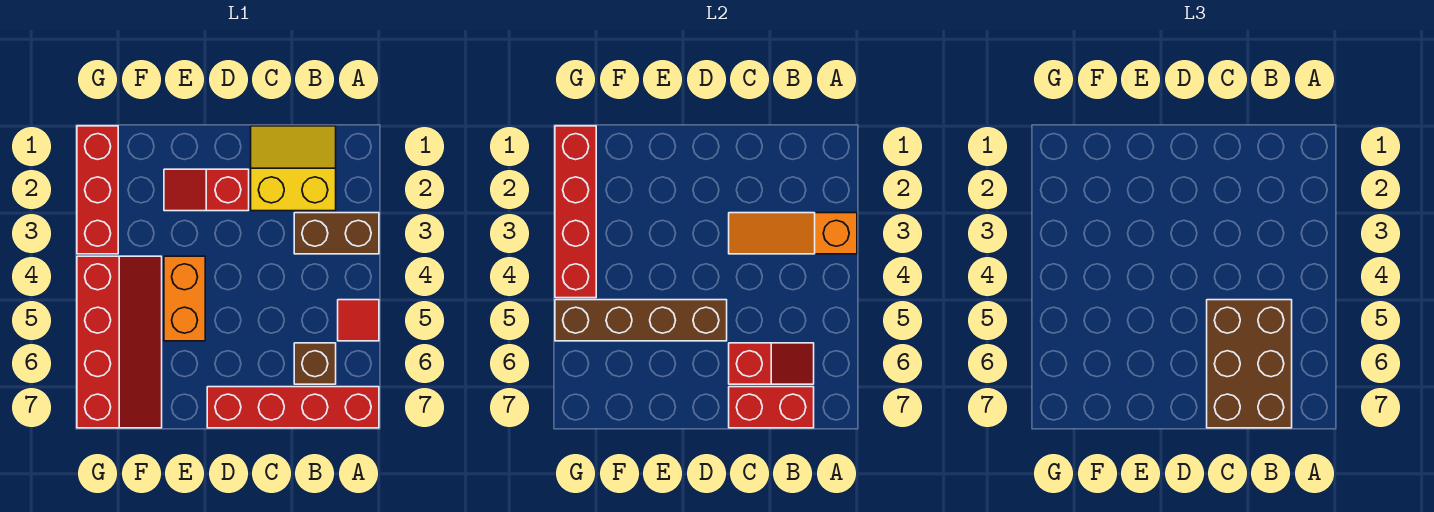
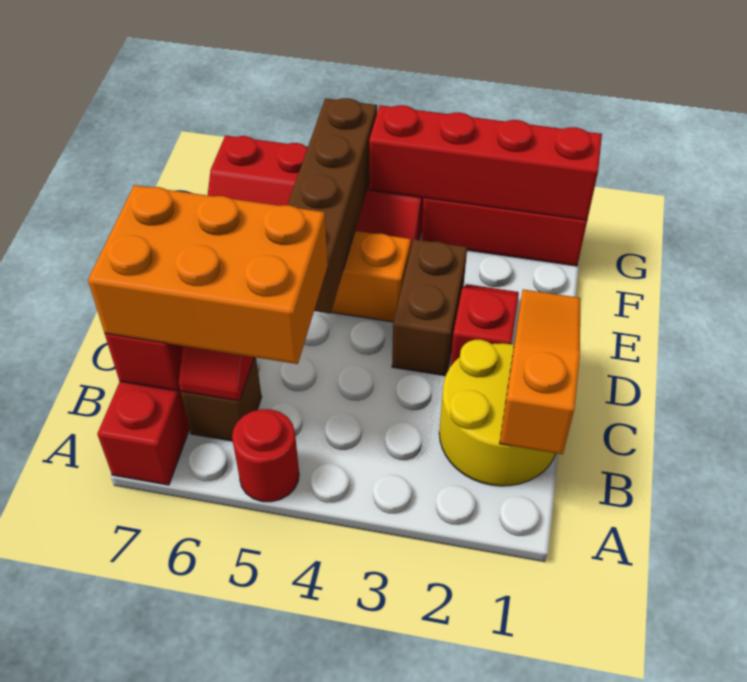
brown brick A3:B3 level 1 -> brown brick D3:E3 level 1
orange slope A3:C3 level 2 top A -> orange slope B1:D1 level 2 top B
red tile A5 level 1 -> red round brick A5 level 1
yellow slope B1:C2 level 1 top 2 -> yellow round brick B1:C2 level 1
brown brick B5:C7 level 3 -> orange brick B5:C7 level 3

